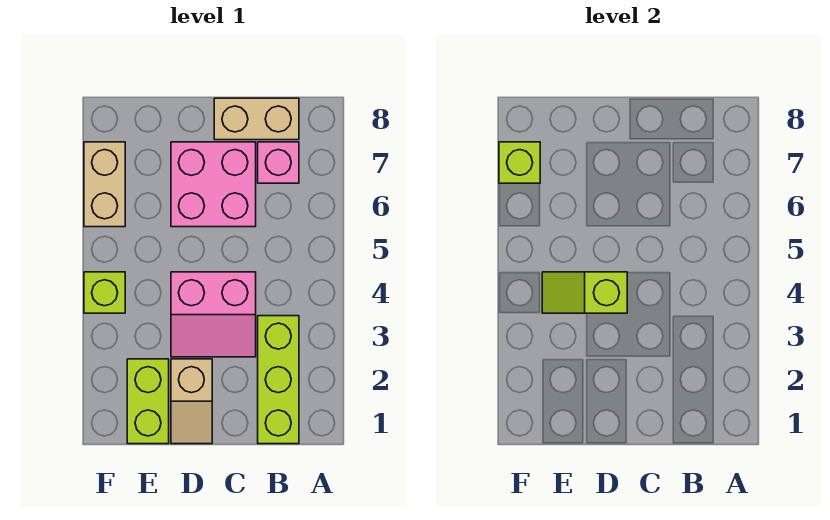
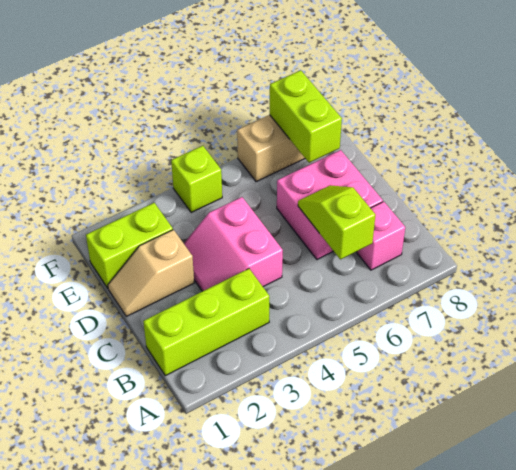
tan brick B8:C8 level 1 -> none
lime slope D4:E4 level 2 top D -> lime slope B6:C6 level 2 top B
lime brick F7 level 2 -> lime brick E7:F7 level 2

